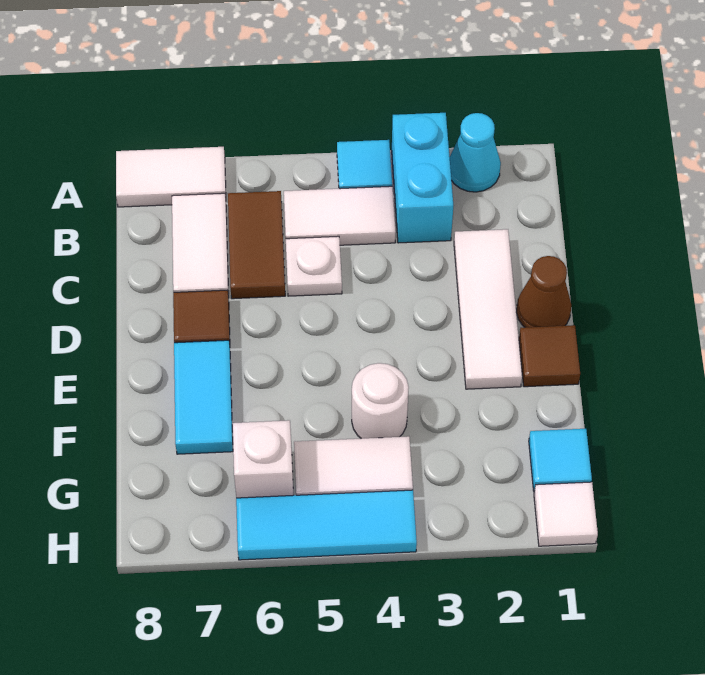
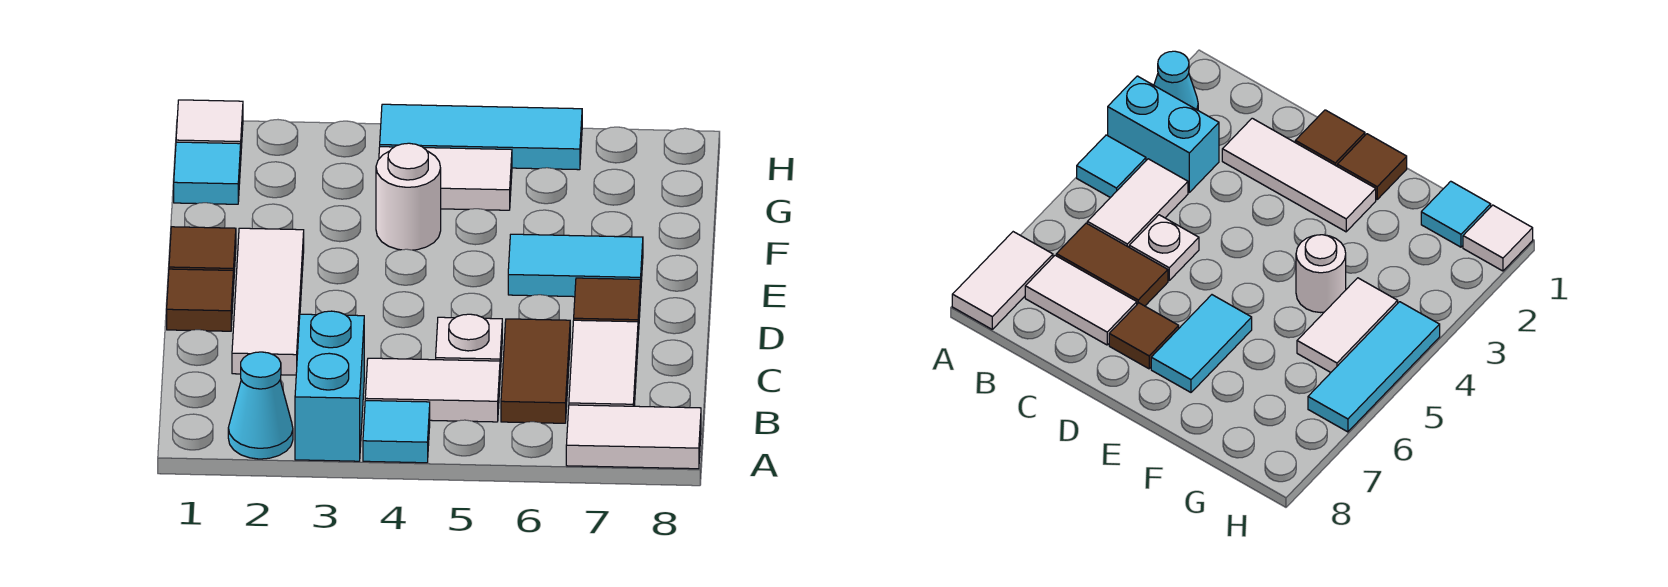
brown cone D1 level 1 -> brown tile D1 level 1
cyan tile E7:F7 level 1 -> cyan tile E6:E7 level 1
white brick G6 level 1 -> none

